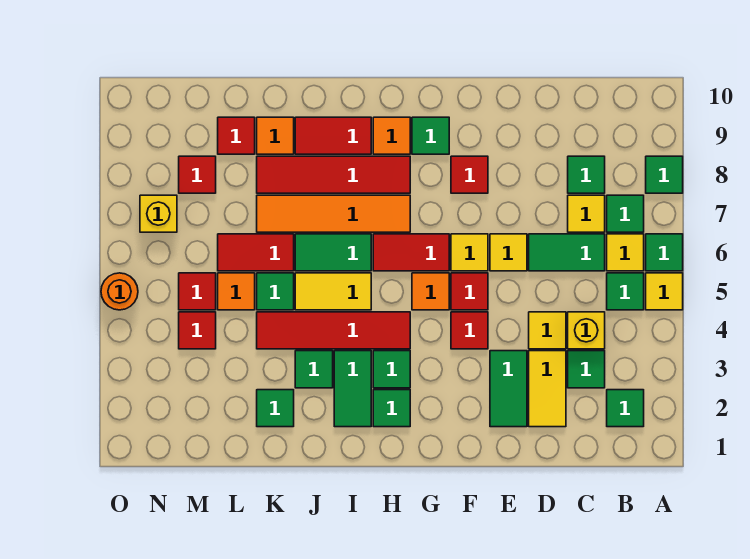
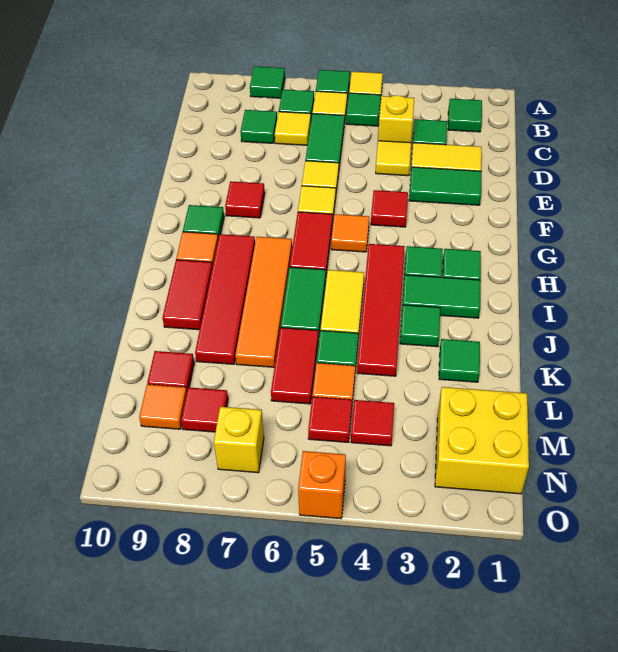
red tile F5 level 1 -> none
orange tile K9 level 1 -> orange tile M9 level 1
none -> yellow brick M1:N2 level 1
orange round brick O5 level 1 -> orange brick O5 level 1

